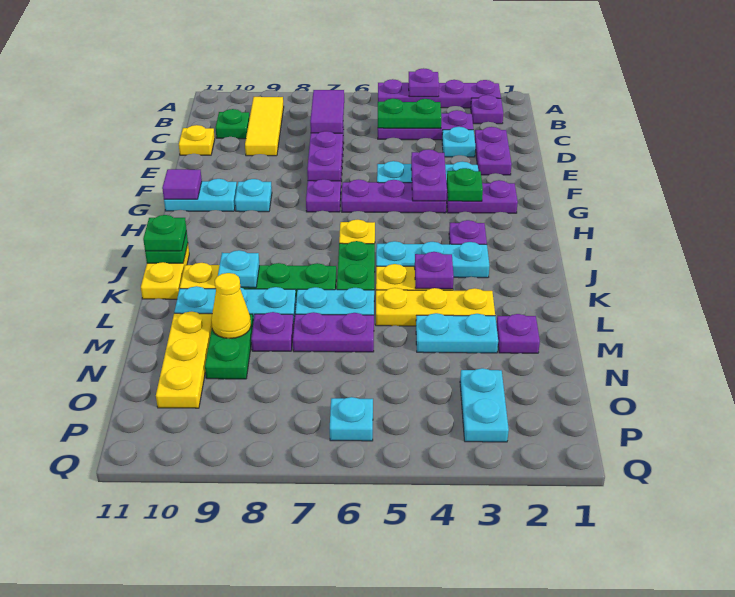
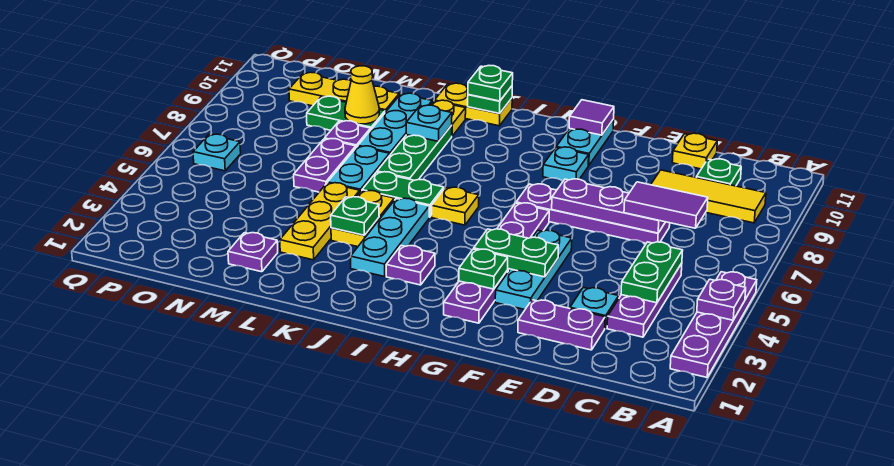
purple plate B2 level 1 -> none
purple plate F4:G4 level 2 -> green plate F4:G4 level 2
purple plate K4 level 2 -> green plate K4 level 2
cyan plate M3:M4 level 1 -> none
cyan plate O3:P3 level 1 -> none

